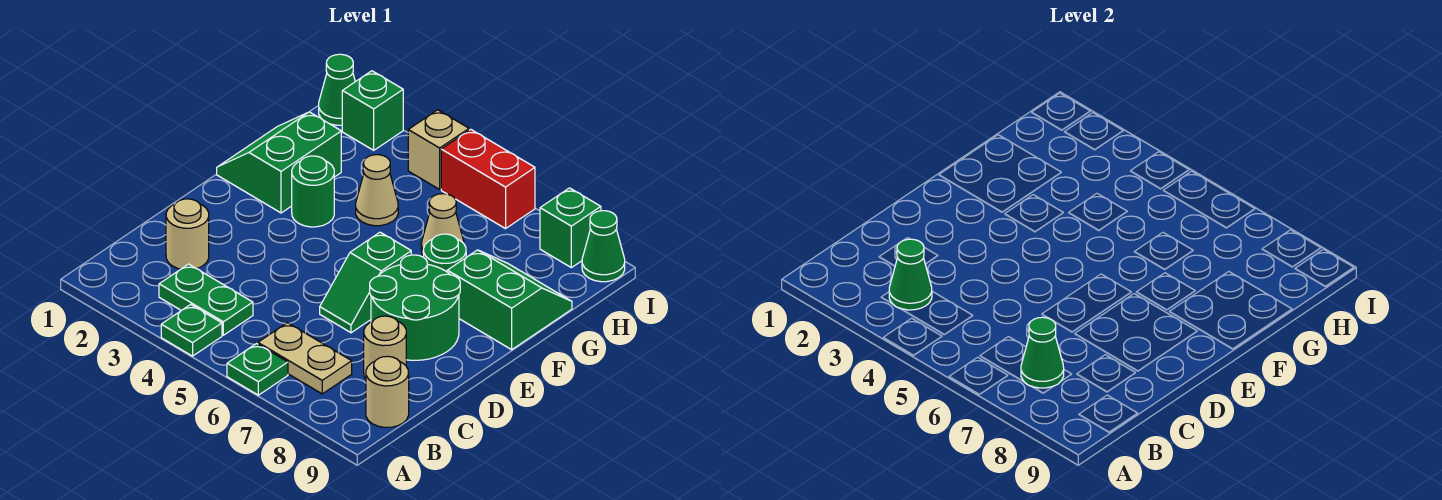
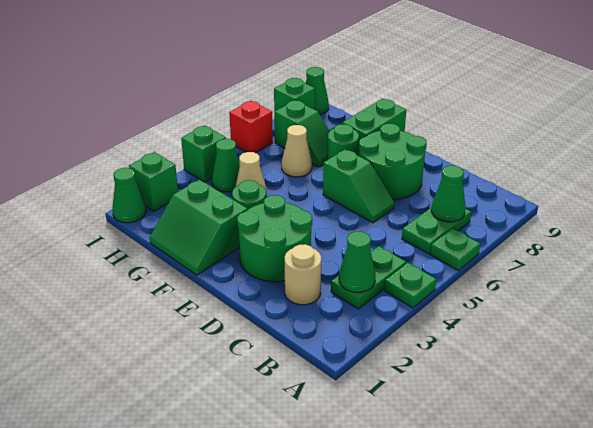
tan plate B6:B7 level 1 -> green plate B6:B7 level 1
tan round brick B9 level 1 -> none
tan round brick C8 level 1 -> none
none -> green round brick D2:E3 level 1
none -> green slope G7:H7 level 1 top H
none -> green cone H4 level 1
tan brick I4 level 1 -> green brick I4 level 1
red brick I5:I6 level 1 -> red brick I6 level 1

